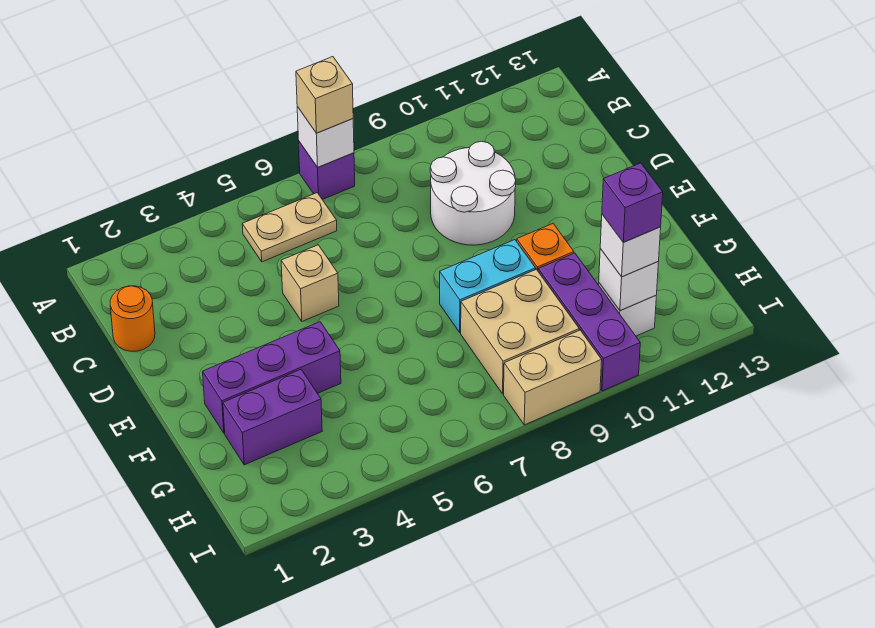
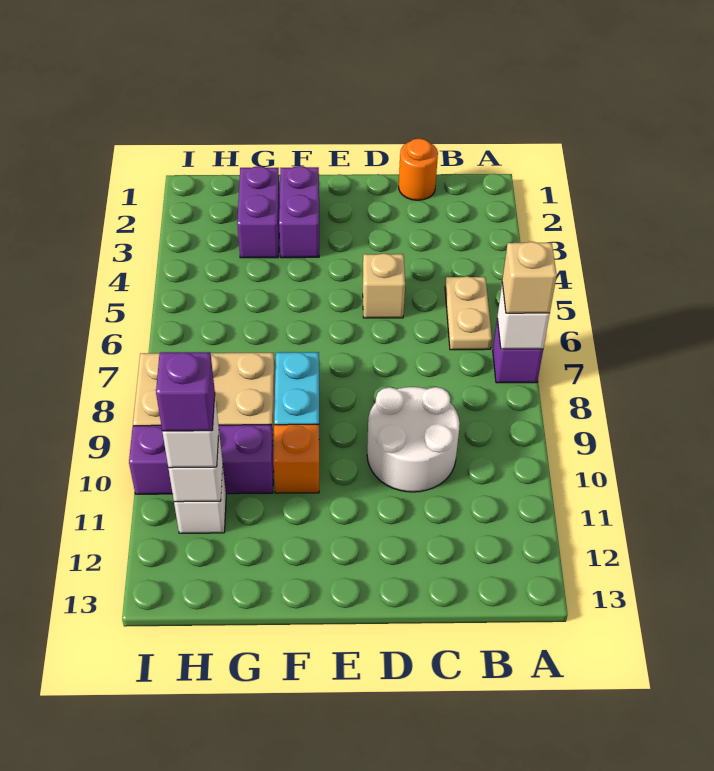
purple brick F2:F4 level 1 -> purple brick F2:F3 level 1

